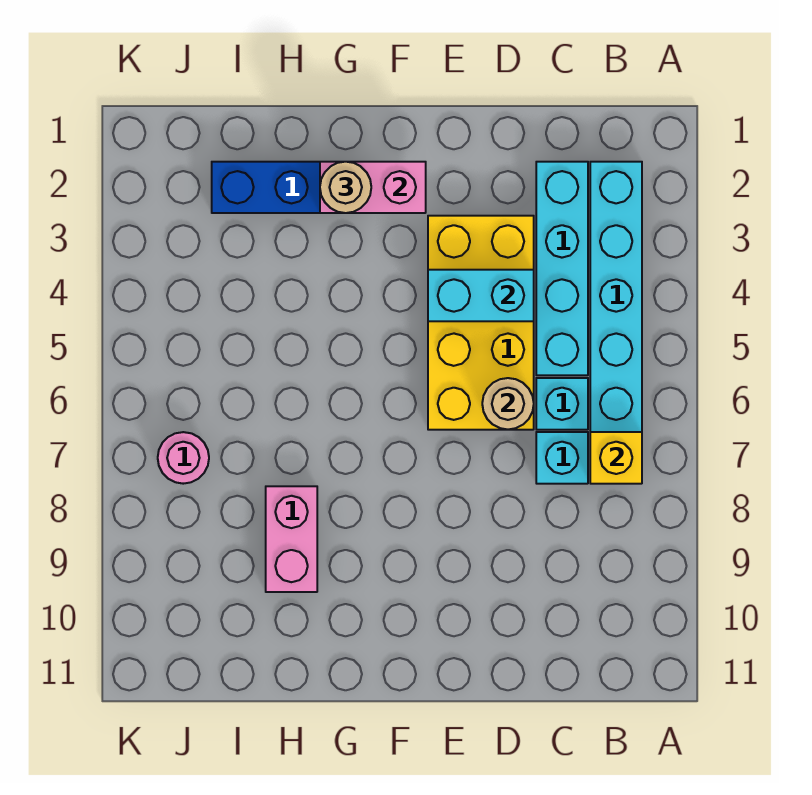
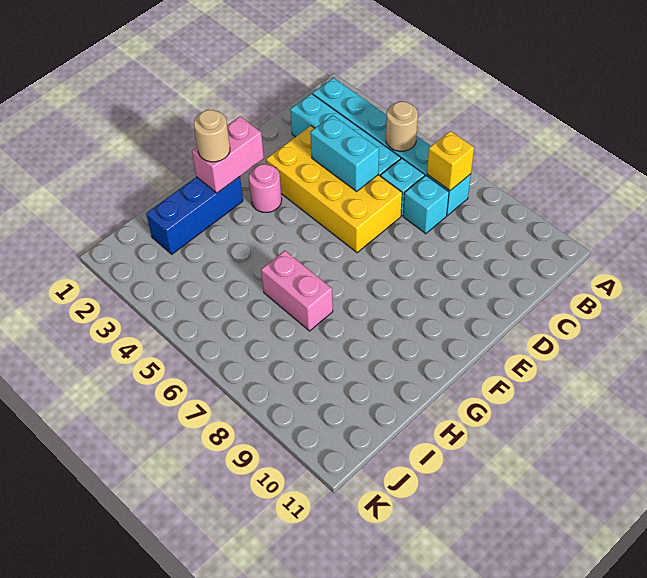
cyan brick D4:E4 level 2 -> cyan brick D4:D5 level 2
tan round brick D6 level 2 -> tan round brick B5 level 2
pink brick H8:H9 level 1 -> pink brick H6:H7 level 1
pink round brick J7 level 1 -> pink round brick F3 level 1

